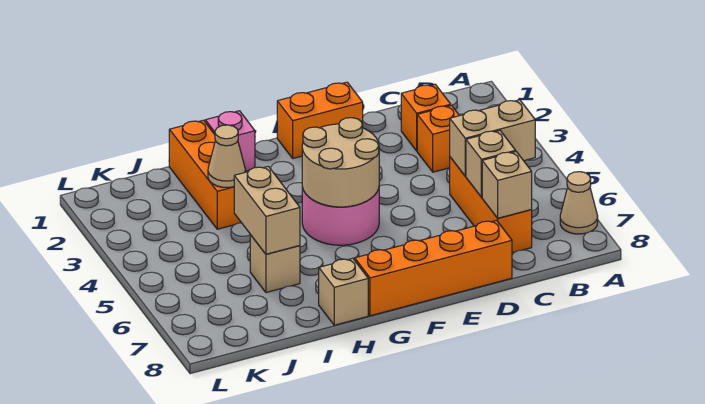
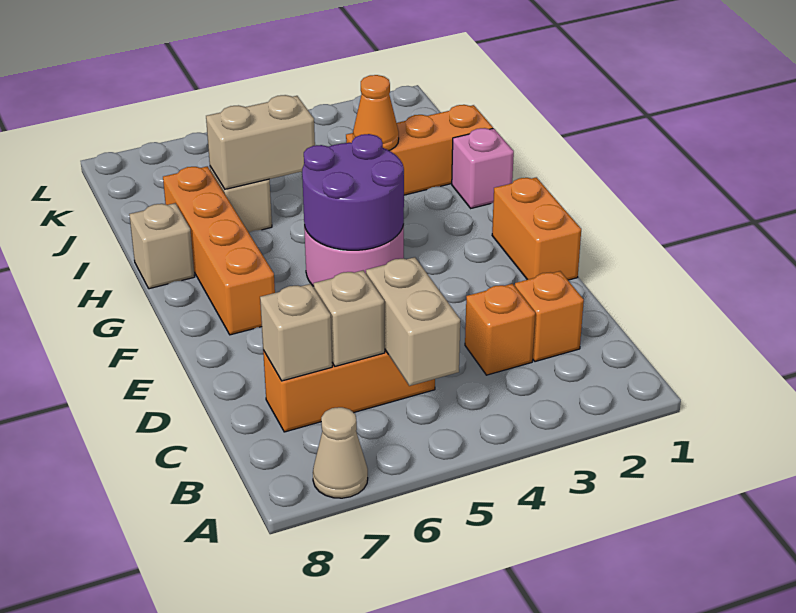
orange brick D8:G8 level 1 -> orange brick F7:I7 level 1
tan round brick F4:G5 level 2 -> purple round brick F4:G5 level 2
tan cone I3 level 2 -> orange cone I3 level 2

